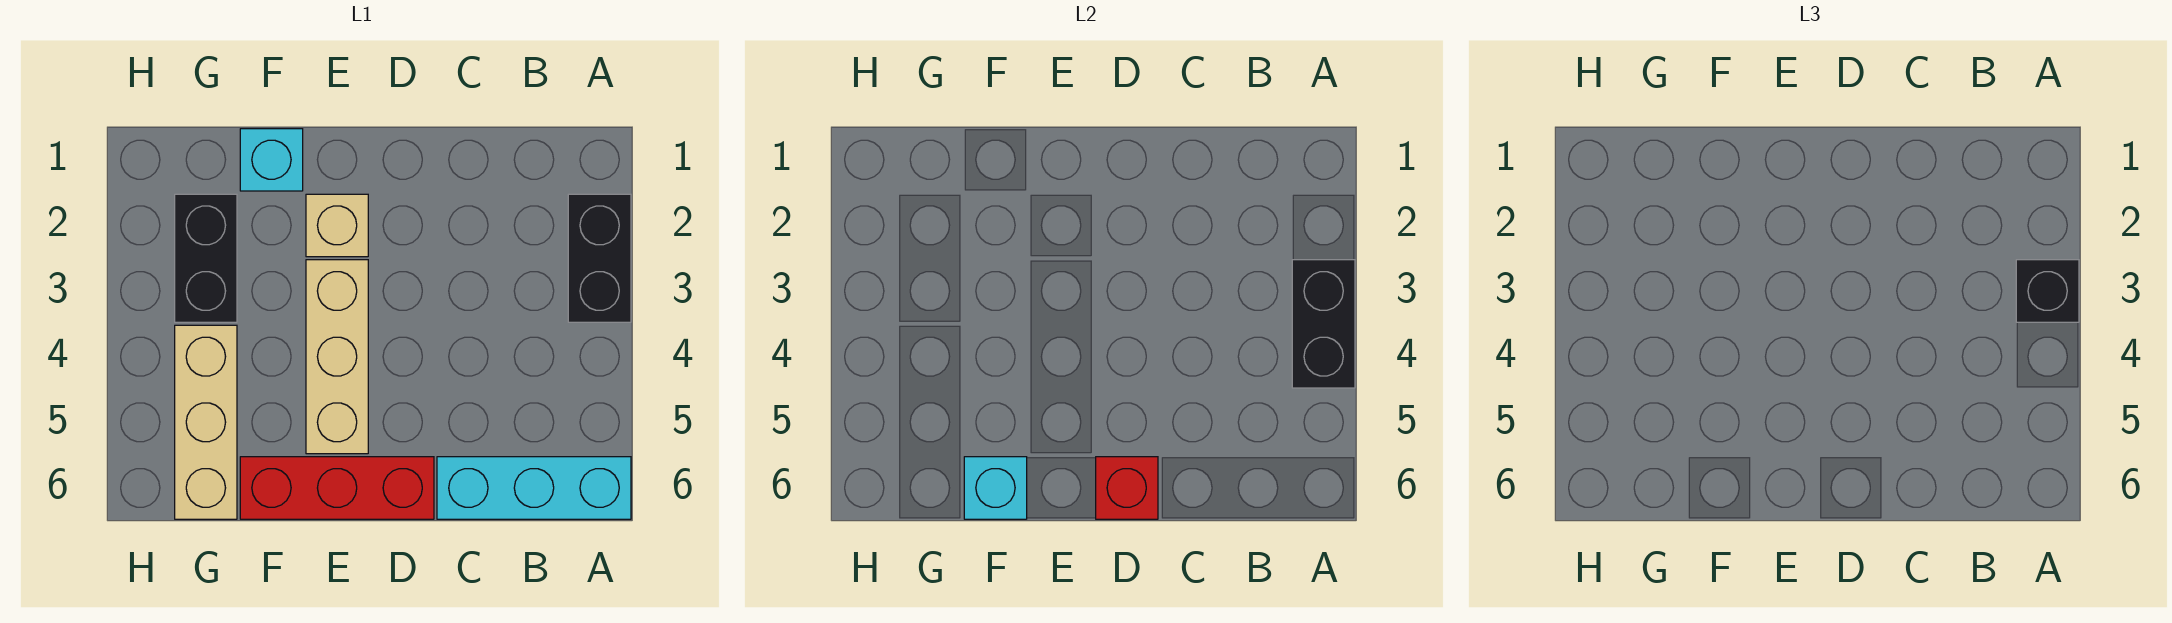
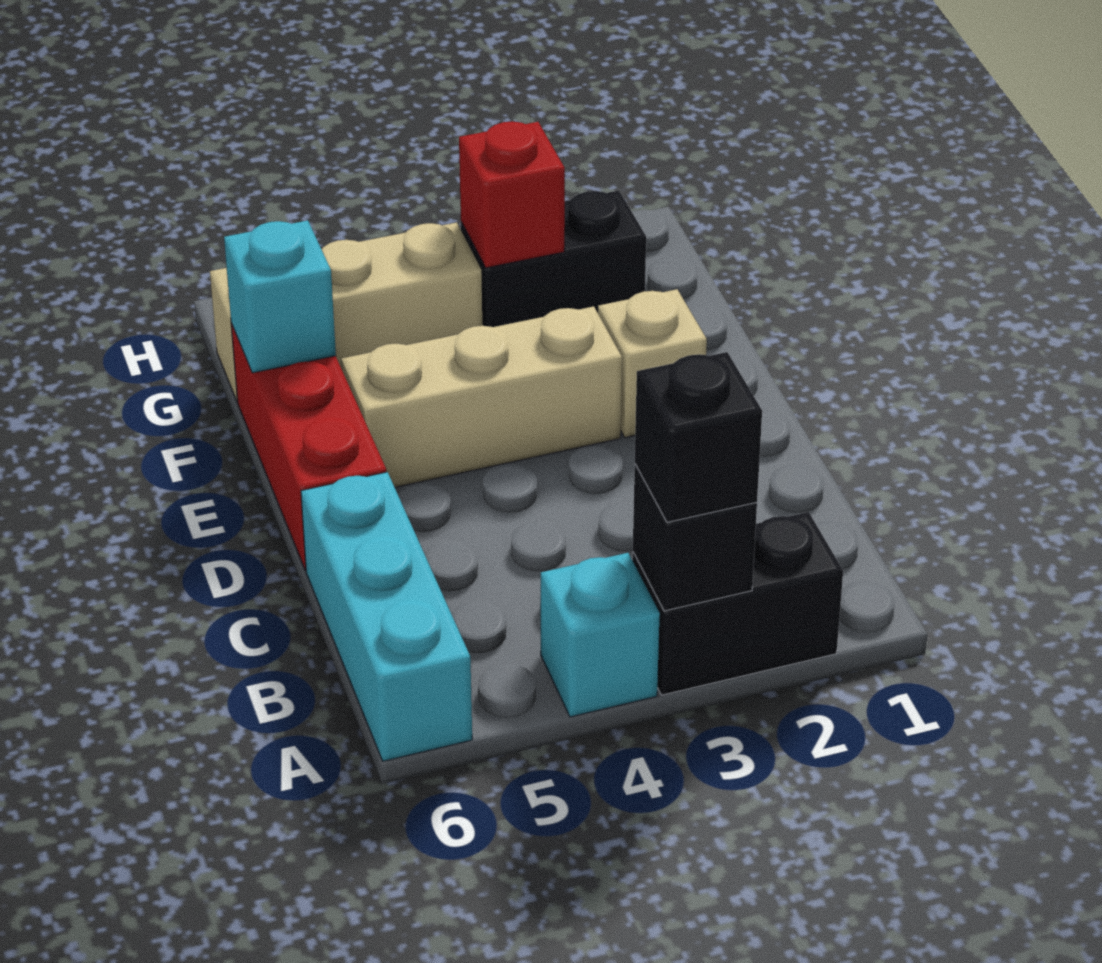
black brick A3:A4 level 2 -> black brick A3 level 2
red brick D6 level 2 -> red brick G3 level 2
cyan brick F1 level 1 -> cyan brick A4 level 1

